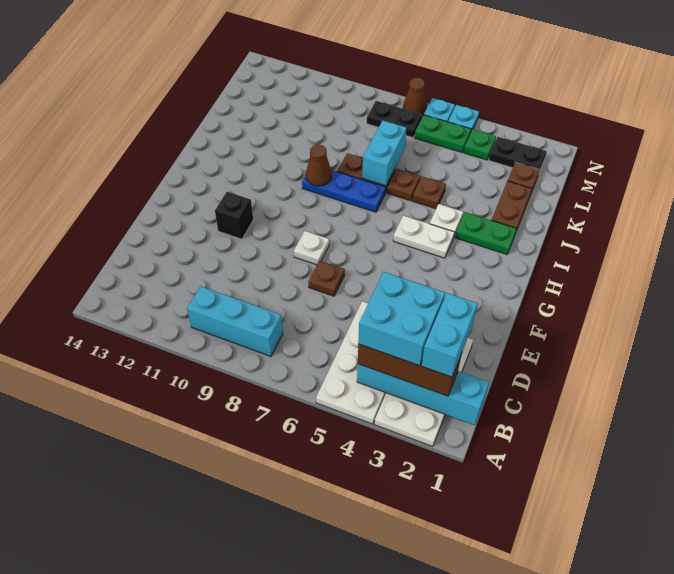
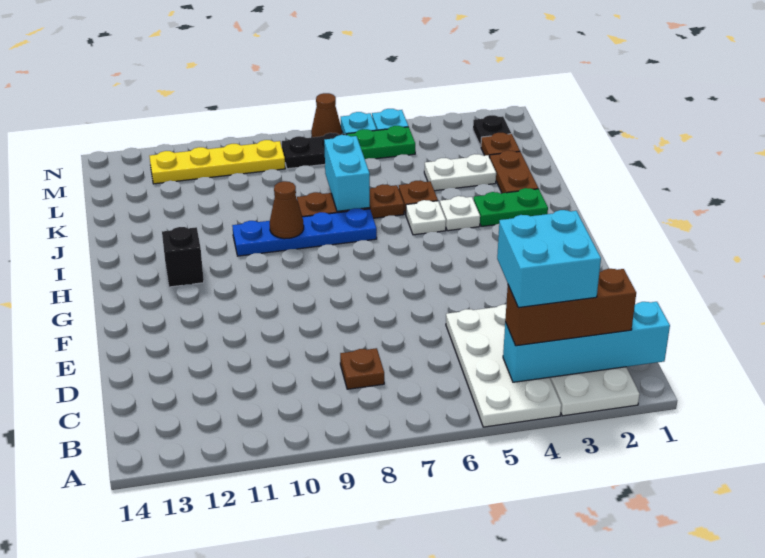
cyan brick B2:C2 level 4 -> none
cyan brick B8:B10 level 1 -> none
brown plate E7 level 1 -> brown plate C8 level 1
white plate F8 level 1 -> white plate I5 level 1
black brick F11 level 1 -> black brick H12 level 1
white plate H4:H5 level 1 -> white plate K3:K4 level 1
blue plate I7:I9 level 1 -> blue plate I7:I10 level 1
black plate M2:M3 level 1 -> black plate M2 level 1
green plate M4 level 1 -> none
none -> yellow plate M9:M12 level 1

